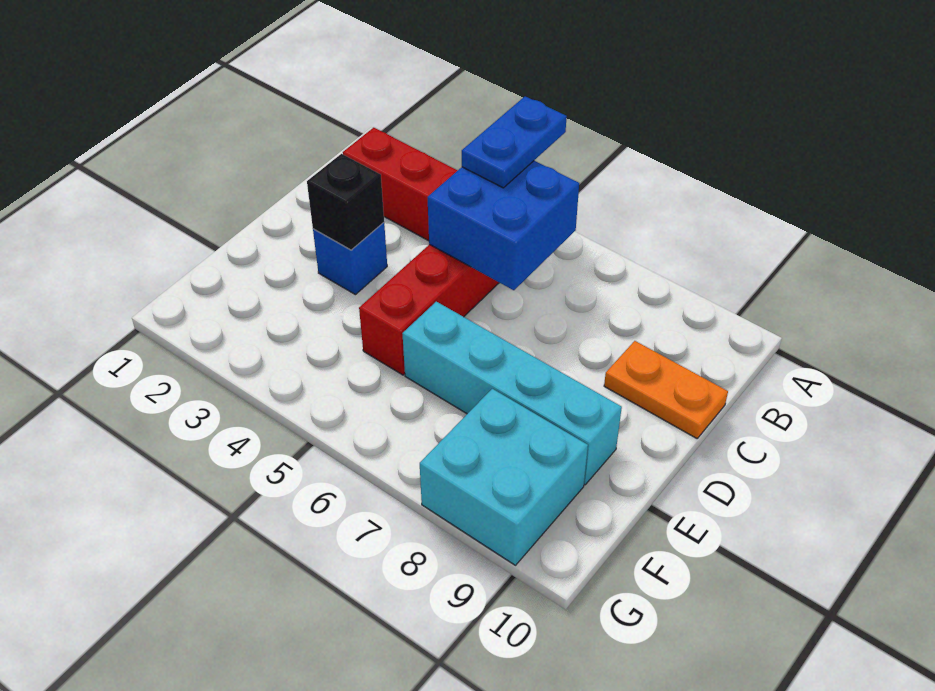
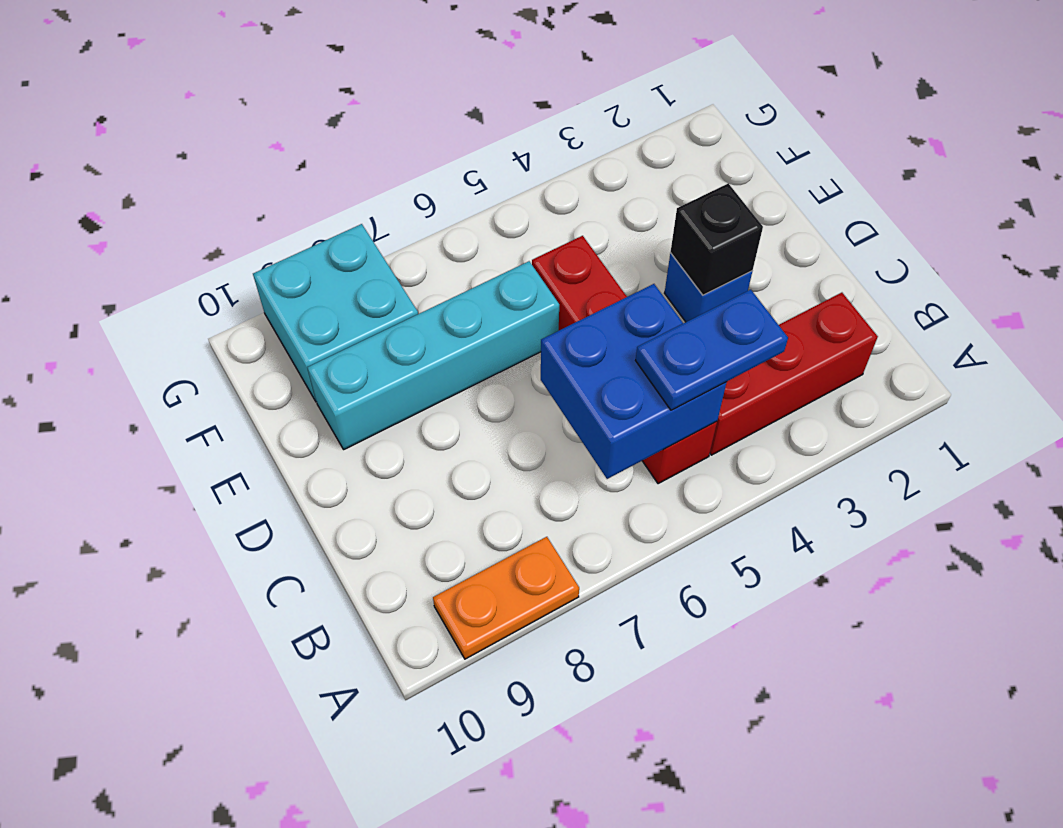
blue plate A5:B5 level 3 -> blue plate B4:B5 level 3
orange plate C9:C10 level 1 -> orange plate A8:A9 level 1

